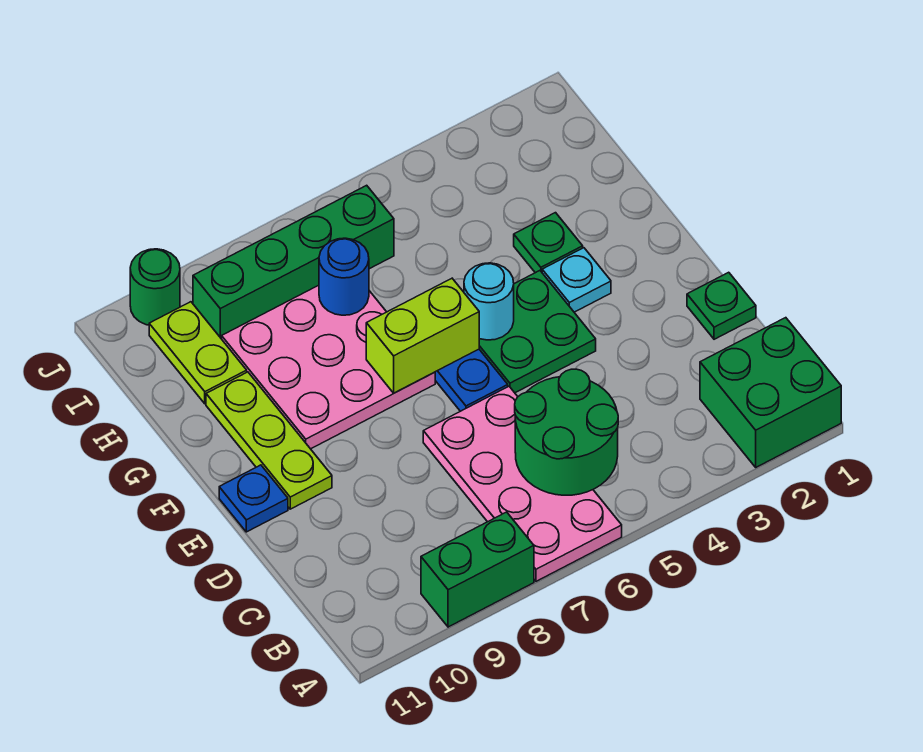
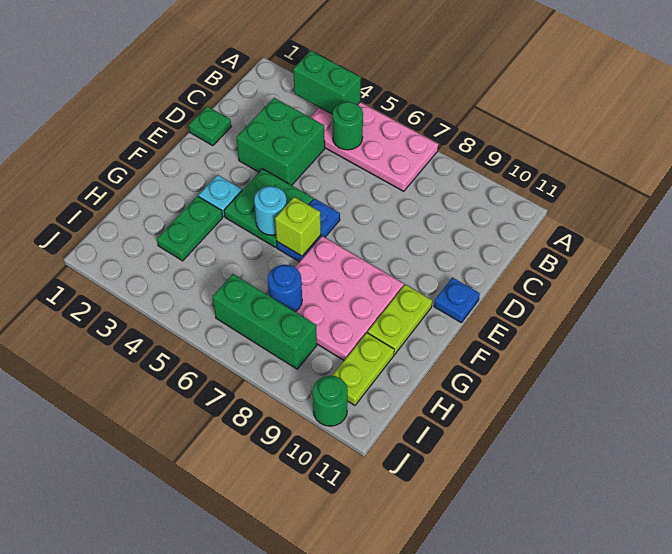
green brick A1:B2 level 1 -> green brick C3:D4 level 1
pink plate A6:D7 level 1 -> pink plate A4:B7 level 1
green brick A8:A9 level 1 -> green brick A3:A4 level 2
green round brick B5:C6 level 2 -> green round brick B5 level 2
lime plate E10:G10 level 1 -> lime plate F10:G10 level 1
lime brick F6:F7 level 2 -> lime brick F6 level 2
green plate G3 level 1 -> green plate G3:H3 level 1
green brick I6:I9 level 1 -> green brick I6:I8 level 1

